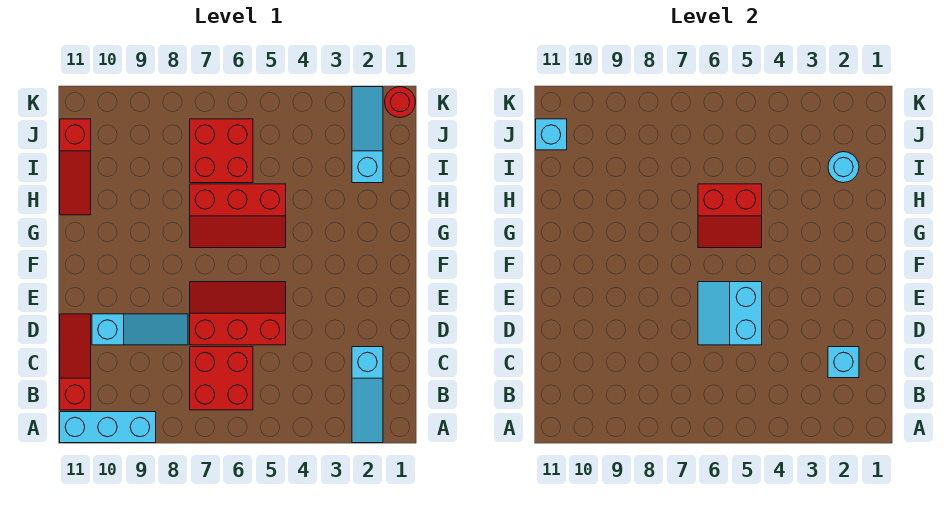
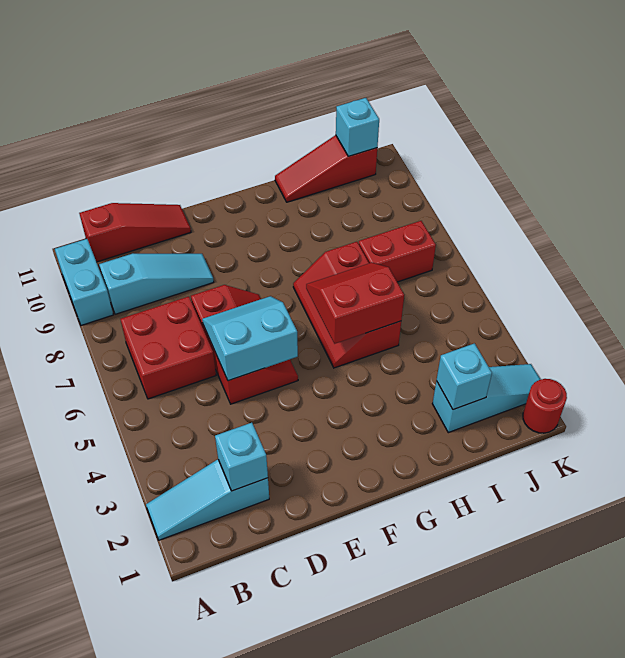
cyan brick A9:A11 level 1 -> cyan brick A9:A10 level 1
cyan slope D8:D10 level 1 top 10 -> cyan slope B9:D9 level 1 top B
red slope G5:H6 level 2 top H -> red slope G5:H6 level 2 top 5
cyan round brick I2 level 2 -> cyan brick I2 level 2
red brick I6:J7 level 1 -> red brick I7:J7 level 1

